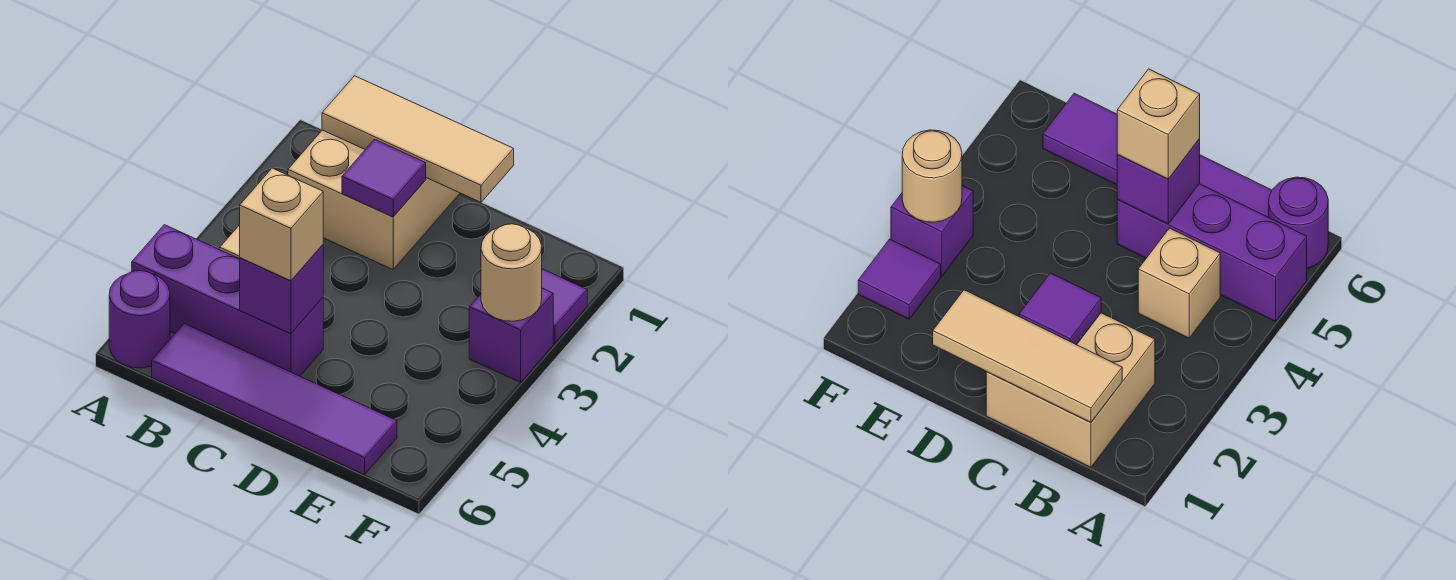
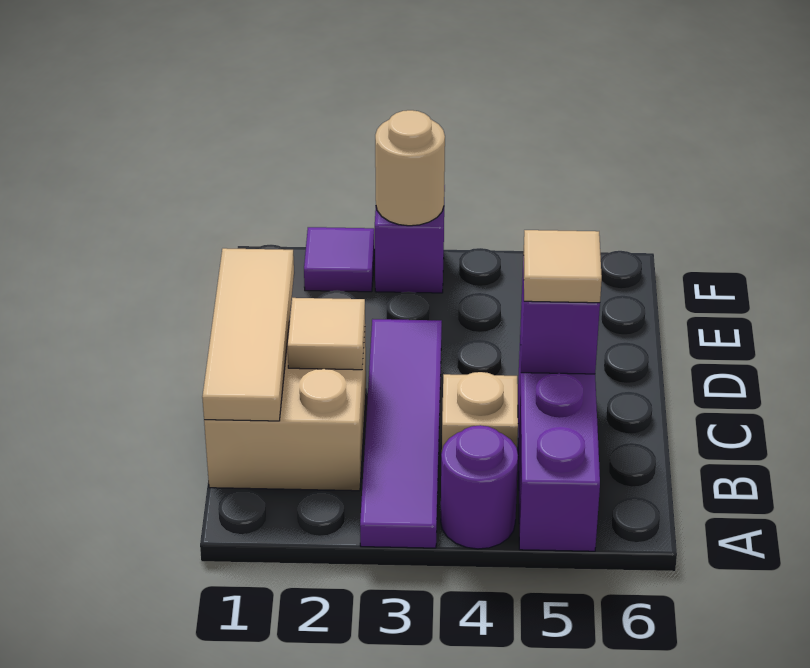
purple round brick A6 level 1 -> purple round brick A4 level 1
purple tile B6:E6 level 1 -> purple tile A3:D3 level 1
purple tile C2 level 2 -> tan tile C2 level 2
tan brick C5 level 3 -> tan tile C5 level 3

